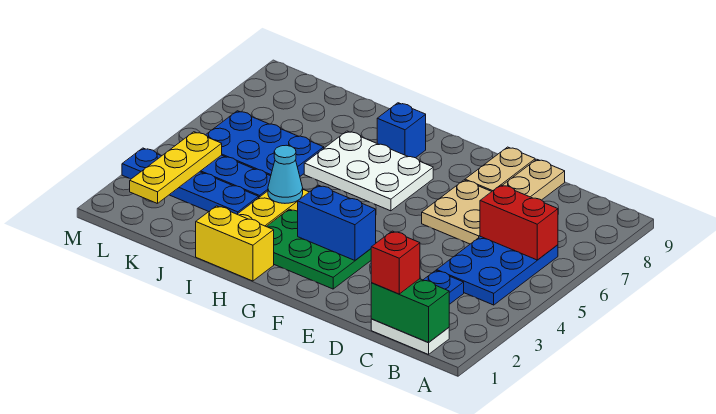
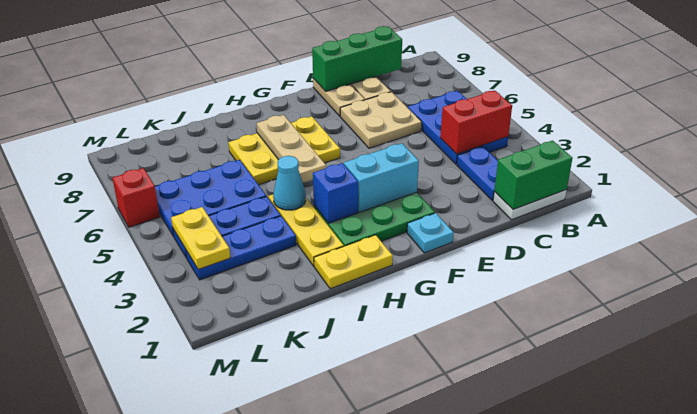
red brick B6:C6 level 2 -> red brick B4:C4 level 2
red brick C1 level 3 -> red brick M6 level 1
none -> green brick C9:E9 level 2
none -> cyan plate F1 level 1
blue brick F3:G3 level 2 -> cyan brick F3:G3 level 2
white plate G6:I7 level 1 -> yellow plate G6:I7 level 1
yellow brick H1:I1 level 1 -> yellow plate H1:I1 level 1
none -> tan plate H5:H7 level 2
blue brick H8 level 1 -> blue brick H3 level 2
blue plate J3:M3 level 1 -> blue plate J3:L3 level 1
yellow plate L2:L4 level 2 -> yellow plate L3:L4 level 2

